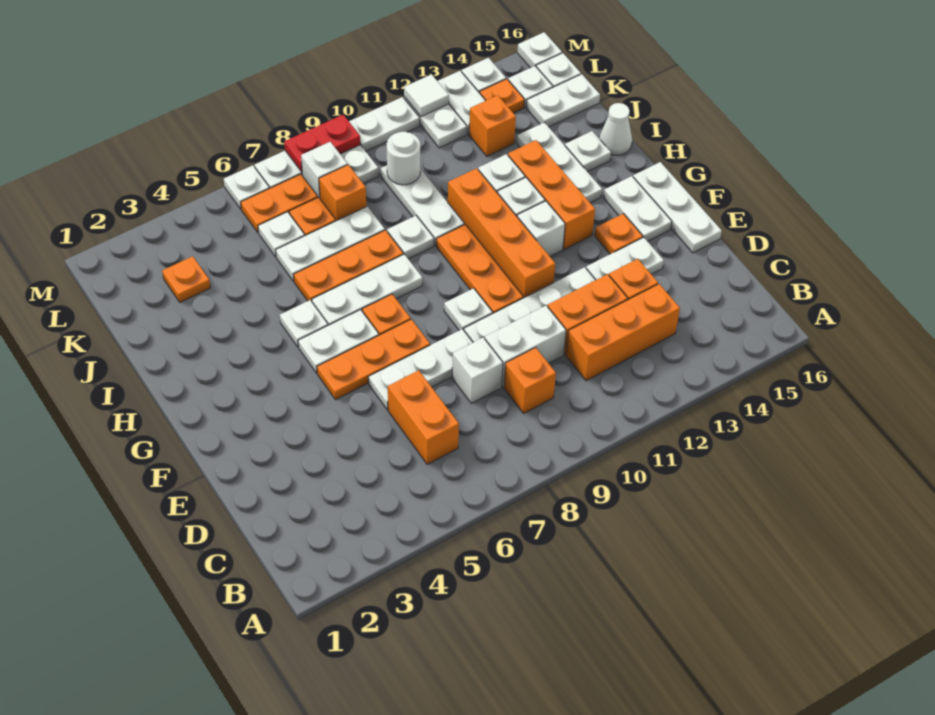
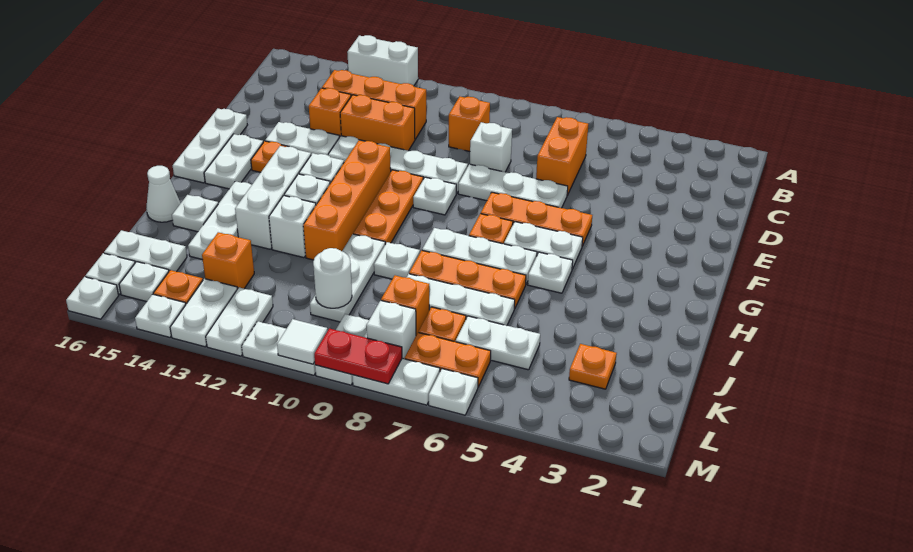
white brick D9:D10 level 1 -> white brick A12:A13 level 1
orange brick G13:I13 level 1 -> white brick G13:I13 level 1
white plate K6 level 1 -> white plate K5:K6 level 1
white tile M12 level 2 -> white tile M10 level 2

